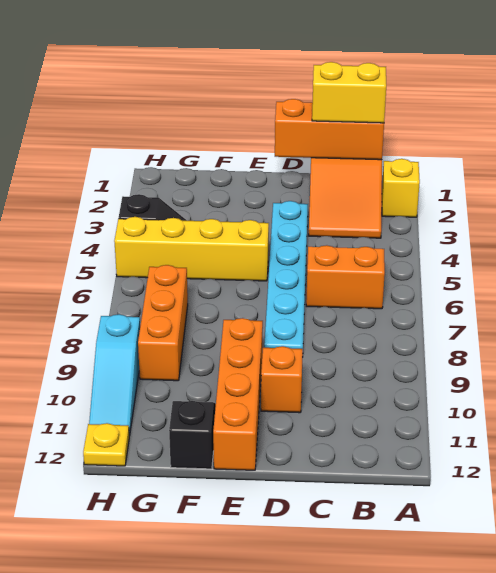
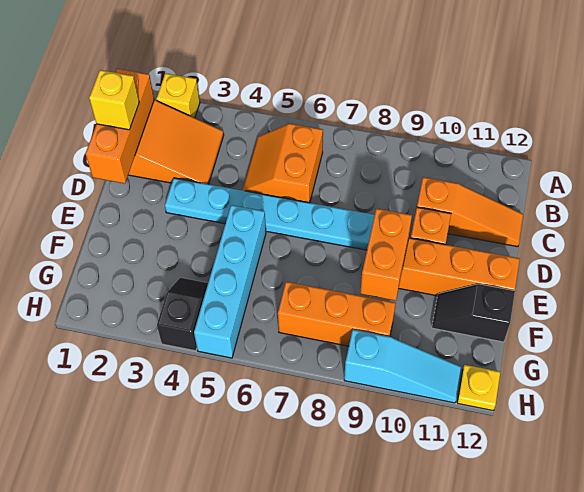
yellow brick B1:C1 level 3 -> yellow brick C1 level 3
none -> orange slope C10:C12 level 1 top 10
yellow brick E5:H5 level 1 -> cyan brick E5:H5 level 1
none -> orange brick E9:F9 level 2

